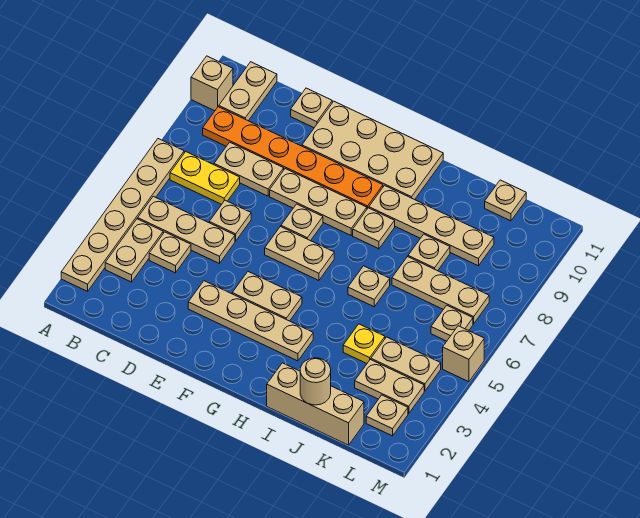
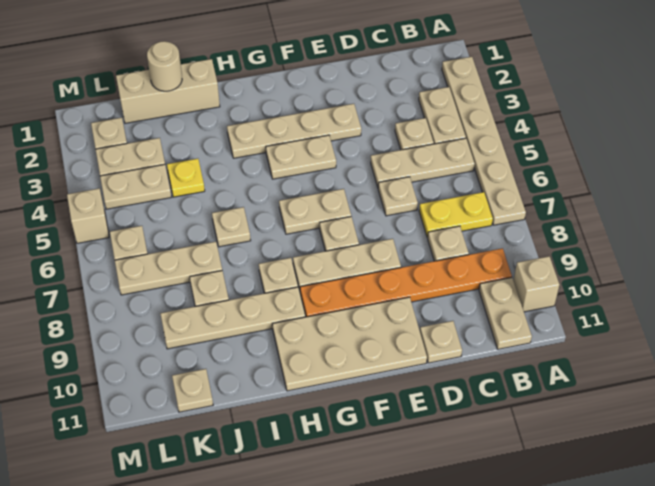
tan plate C8:D8 level 1 -> tan plate C8 level 1

